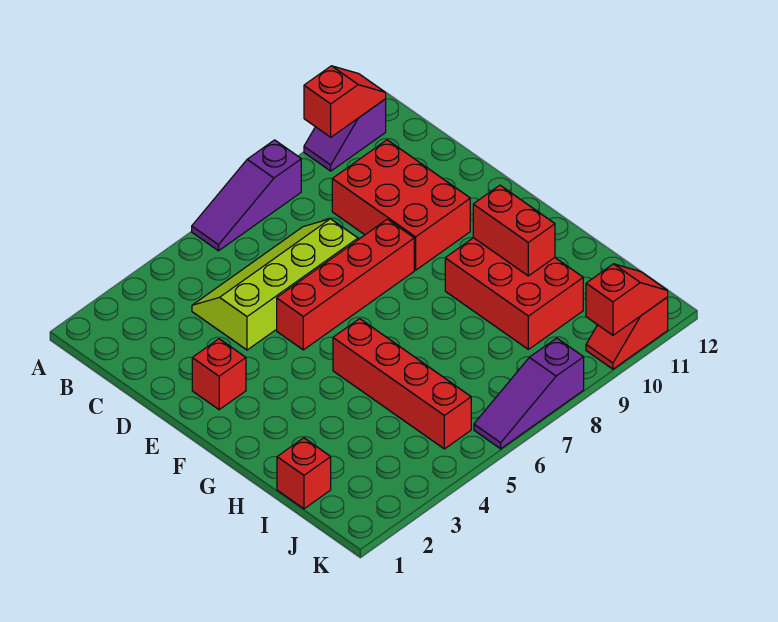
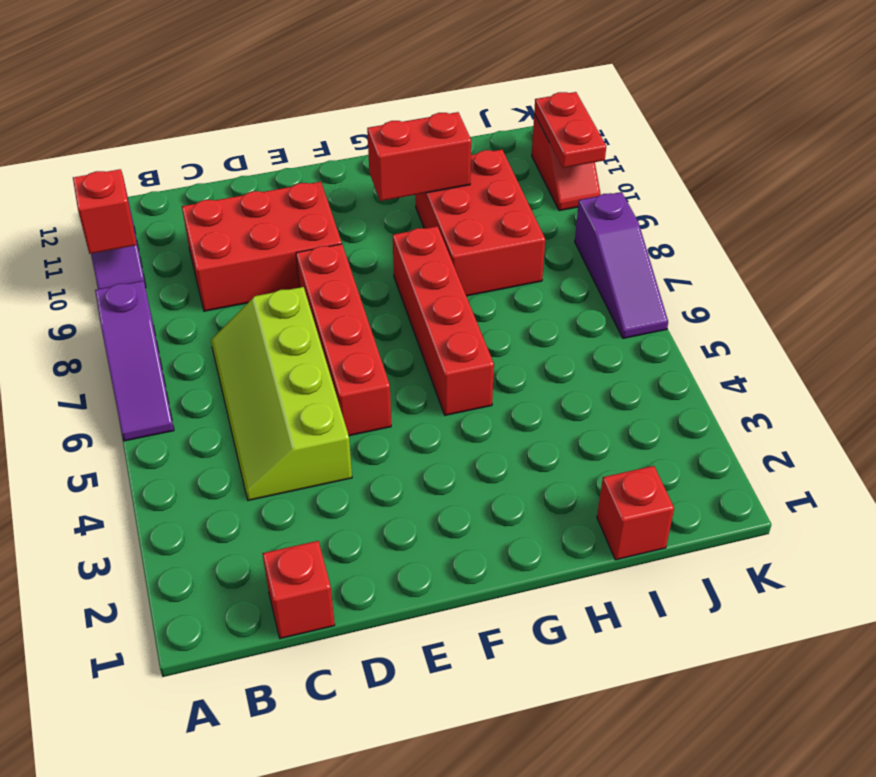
red brick E2 level 1 -> red brick C1 level 1
red brick G5:J5 level 1 -> red brick G5:G8 level 1
red brick G9:I10 level 1 -> red brick H8:I10 level 1
red slope K10:K11 level 2 top 10 -> red plate K10:K11 level 2

